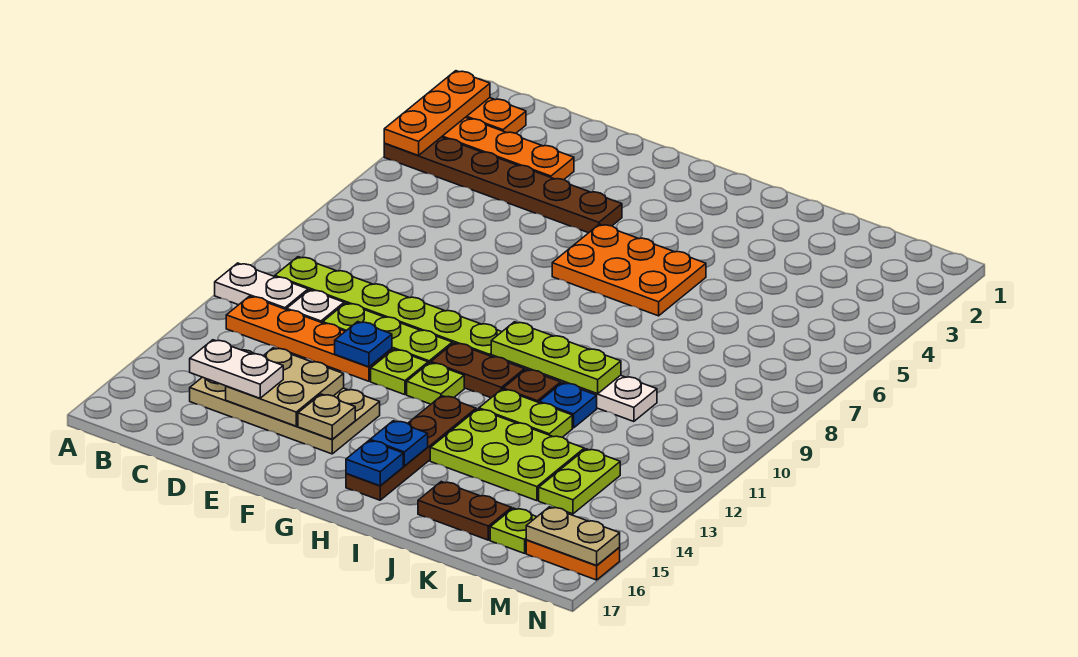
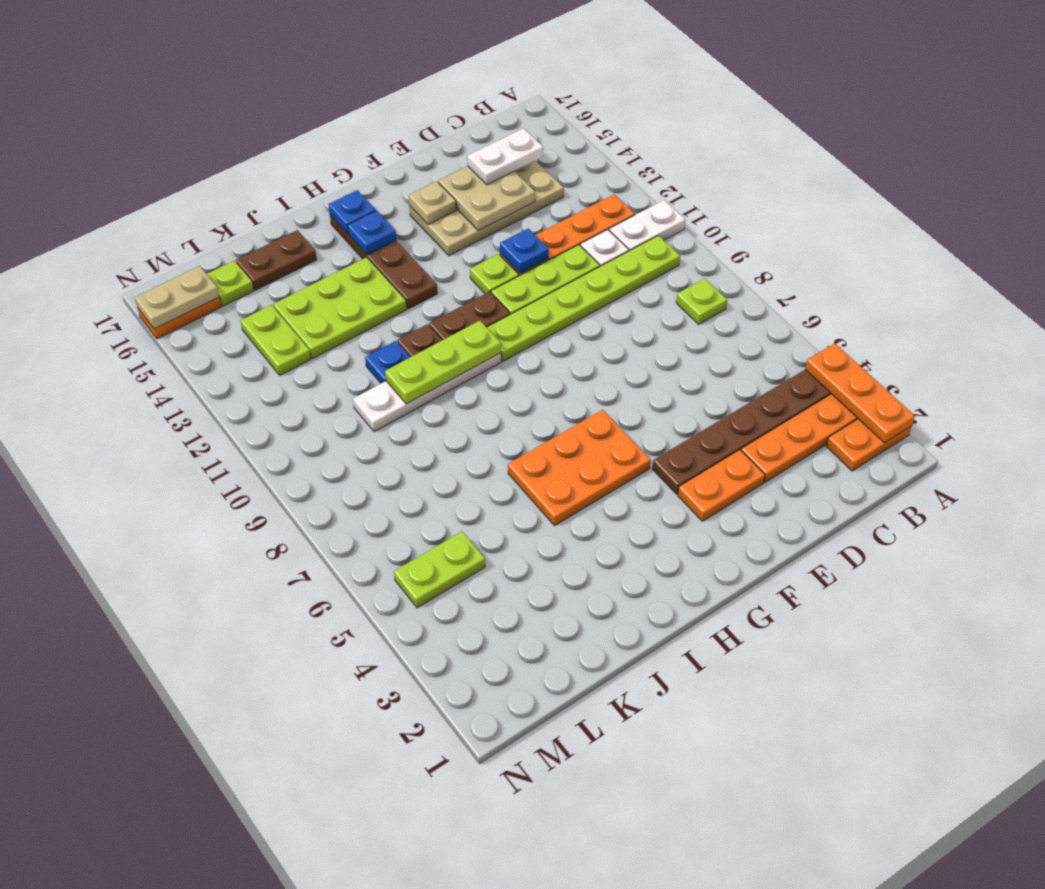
none -> orange plate E3:F3 level 1
lime plate G12 level 1 -> lime plate B8 level 1
lime plate I12:J12 level 1 -> lime plate L5:M5 level 1

